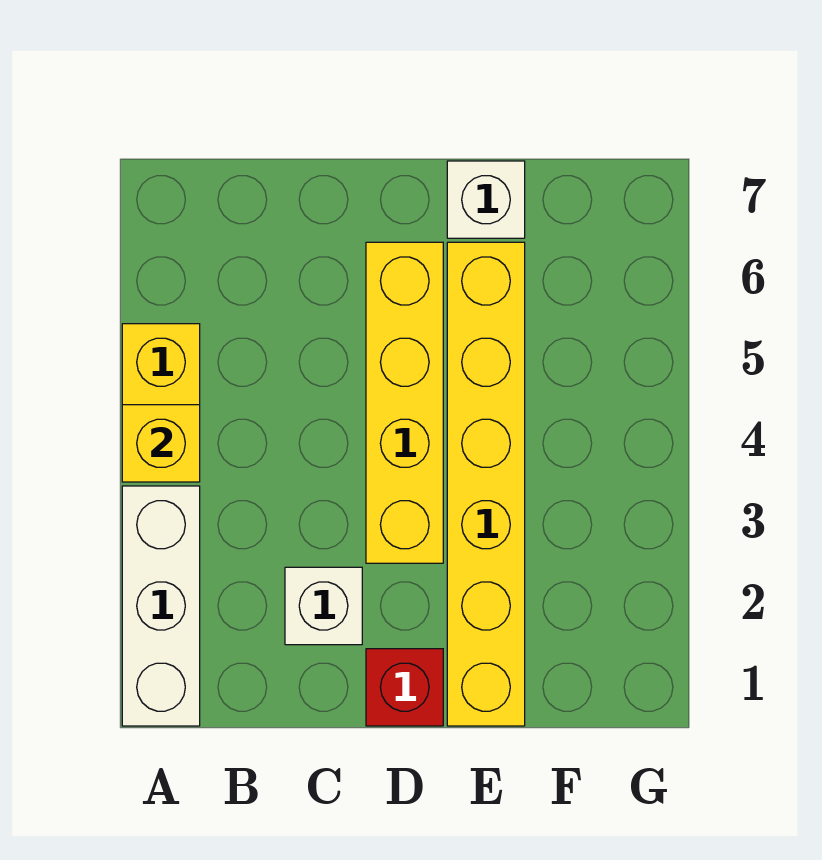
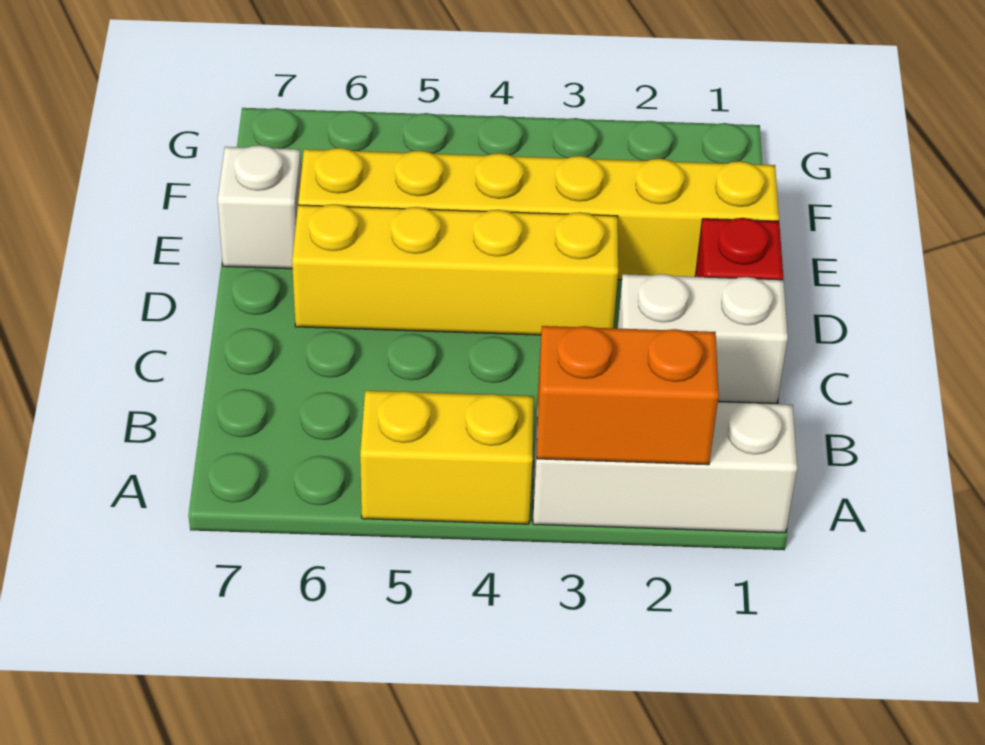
none -> orange brick A2:A3 level 2
yellow brick A4 level 2 -> none
white brick C2 level 1 -> white brick C1:C2 level 1

